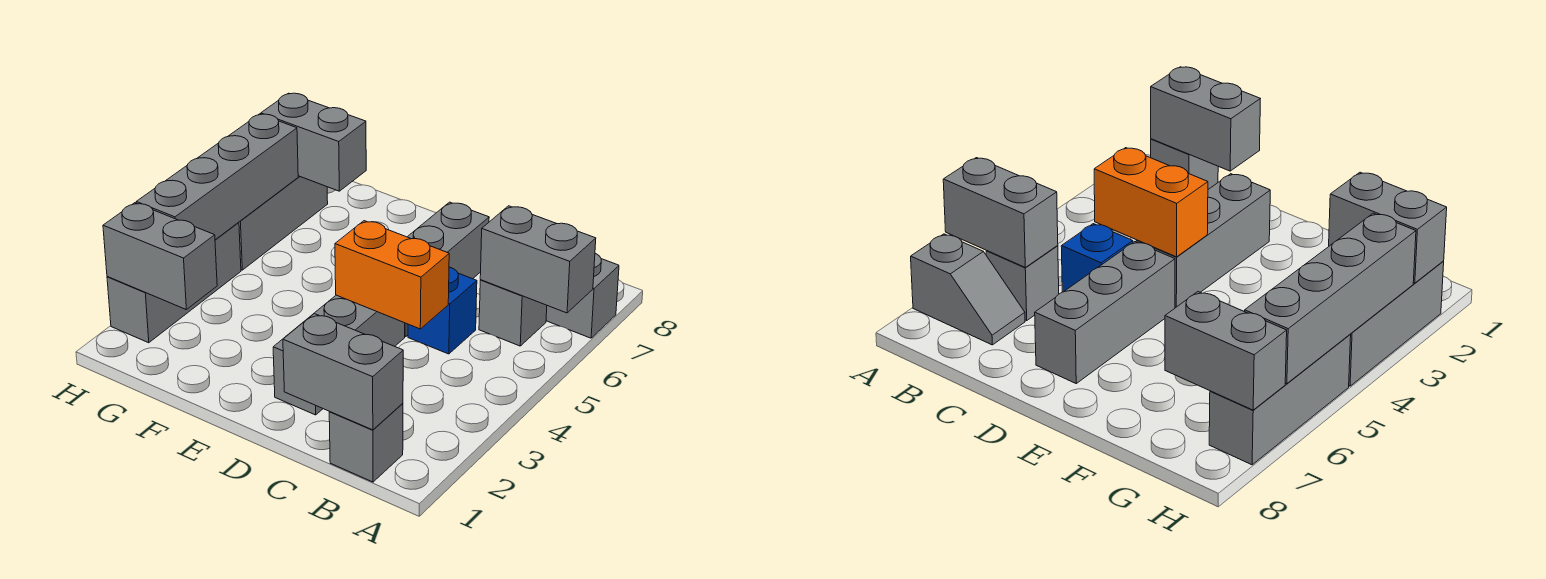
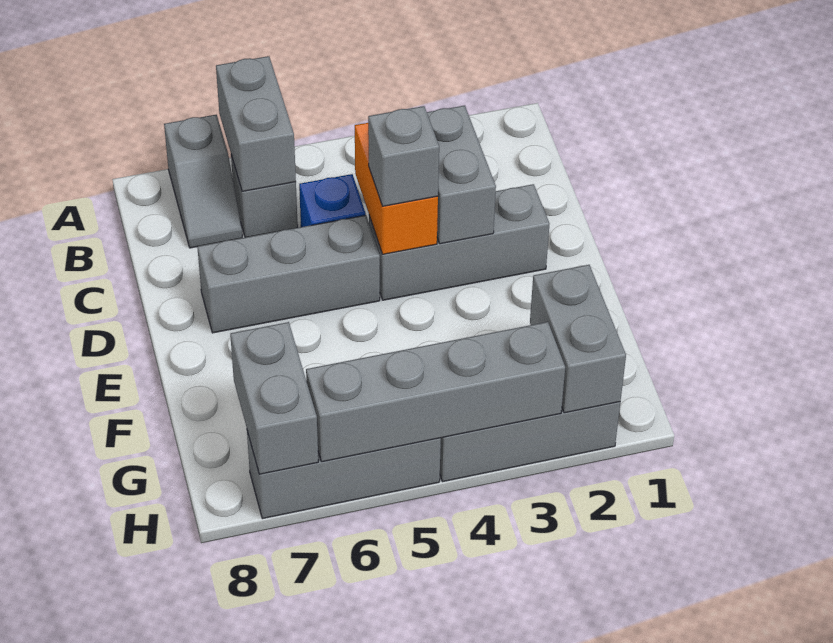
grey brick B1 level 1 -> grey brick D4 level 3
grey brick B1:C1 level 2 -> grey brick C3:D3 level 2

